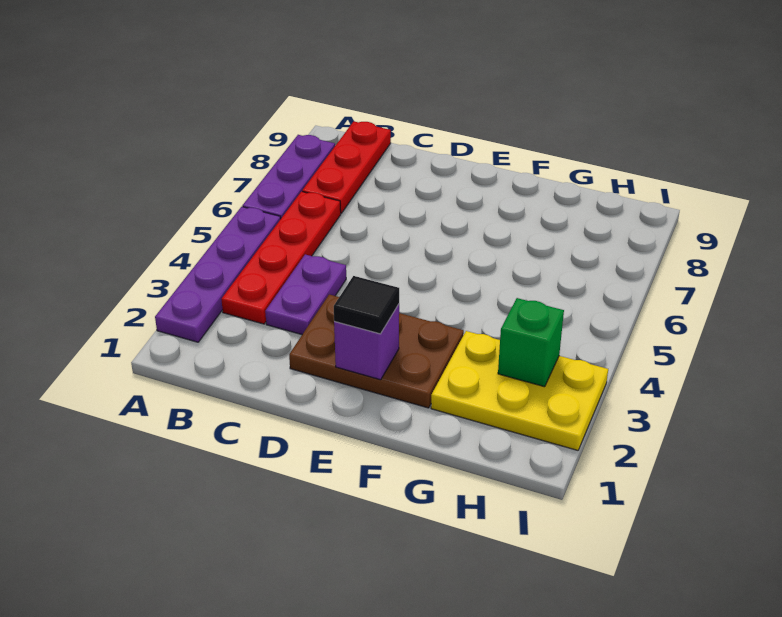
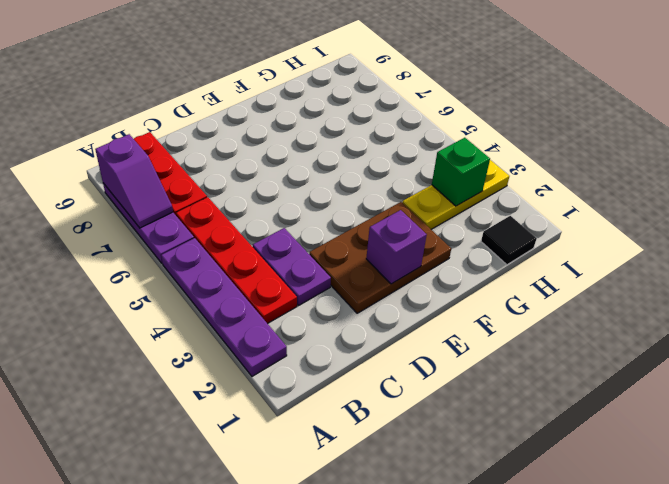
none -> purple slope A7:A8 level 2 top 8
black tile E2 level 3 -> black tile H1 level 1
yellow plate G2:I3 level 1 -> yellow plate G3:I3 level 1

